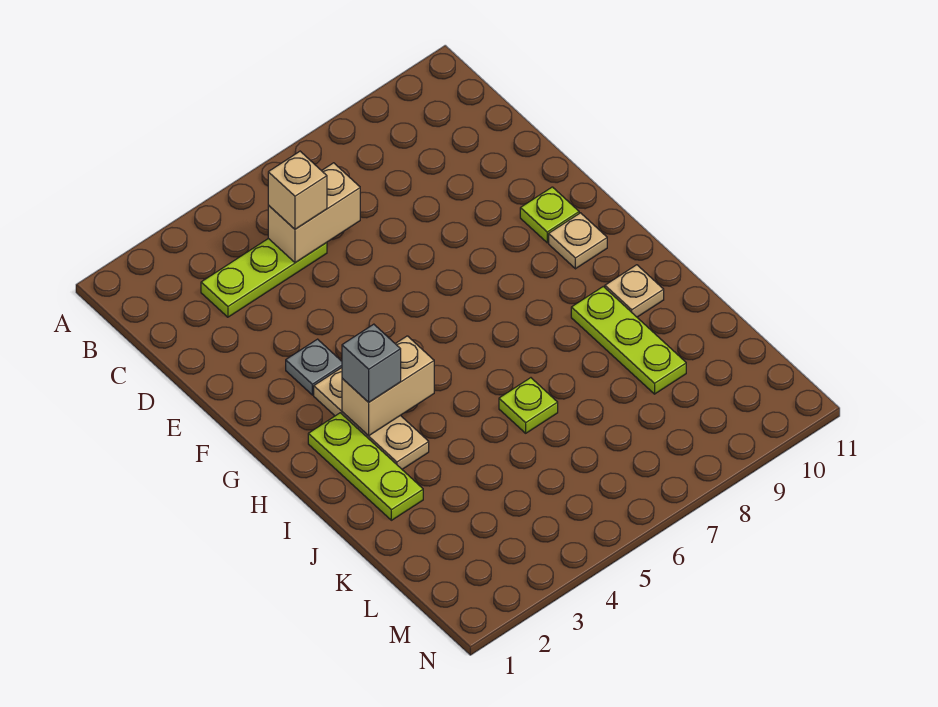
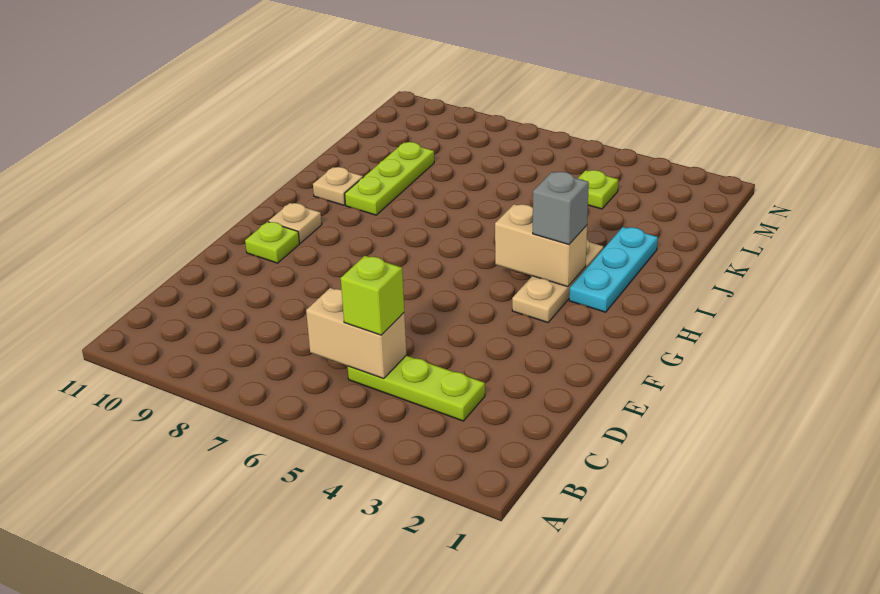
tan brick C5 level 3 -> lime brick C5 level 3
grey plate F3 level 1 -> none
lime plate H2:J2 level 1 -> cyan plate H2:J2 level 1
lime plate J6 level 1 -> lime plate L4 level 1

